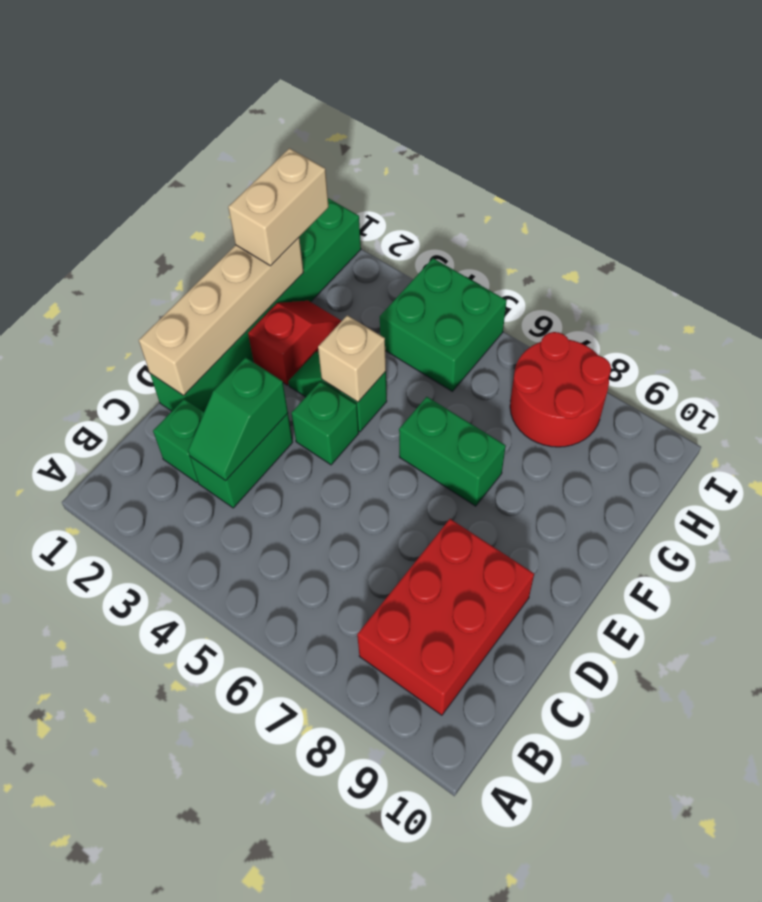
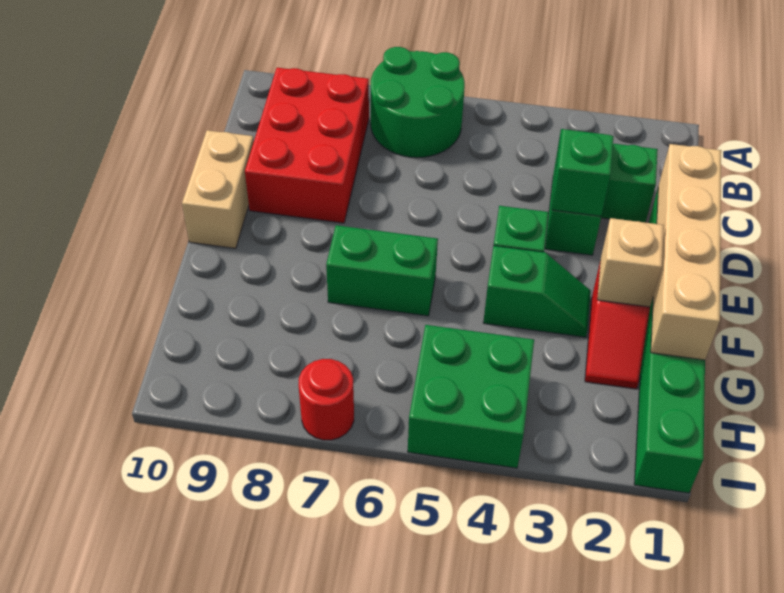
none -> green round brick A6:B7 level 1
tan brick F4 level 2 -> tan brick F2 level 2
tan brick G1:H1 level 3 -> tan brick D10:E10 level 1
red round brick H7:I8 level 1 -> red round brick I7 level 1

